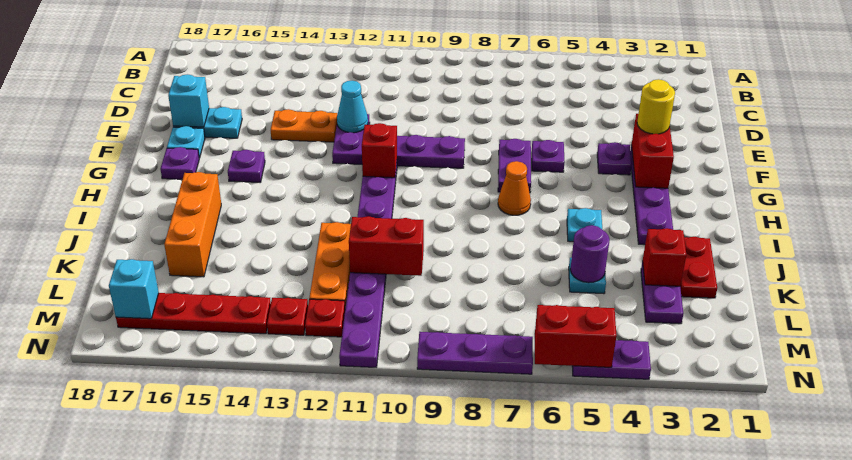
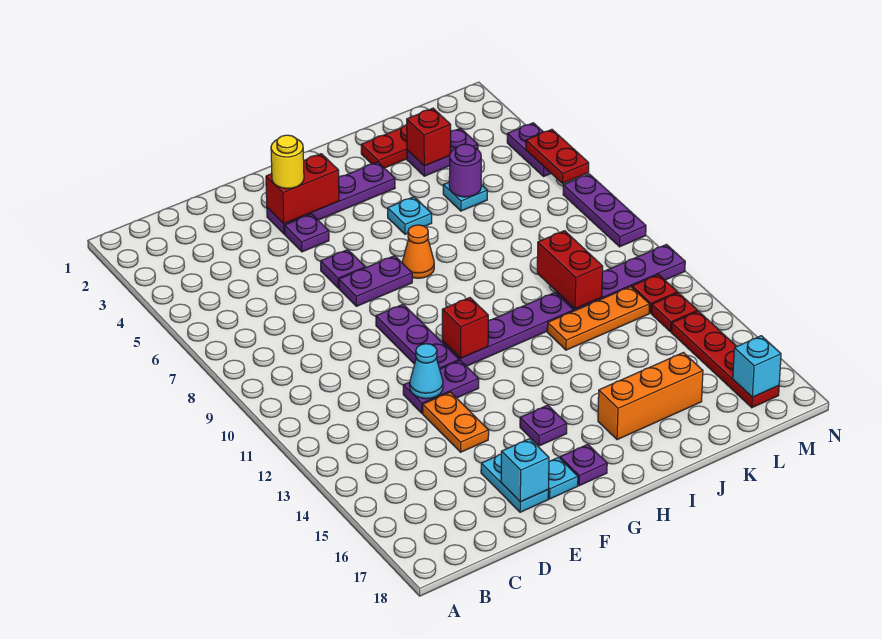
red brick N5:N6 level 2 -> red plate N5:N6 level 2

